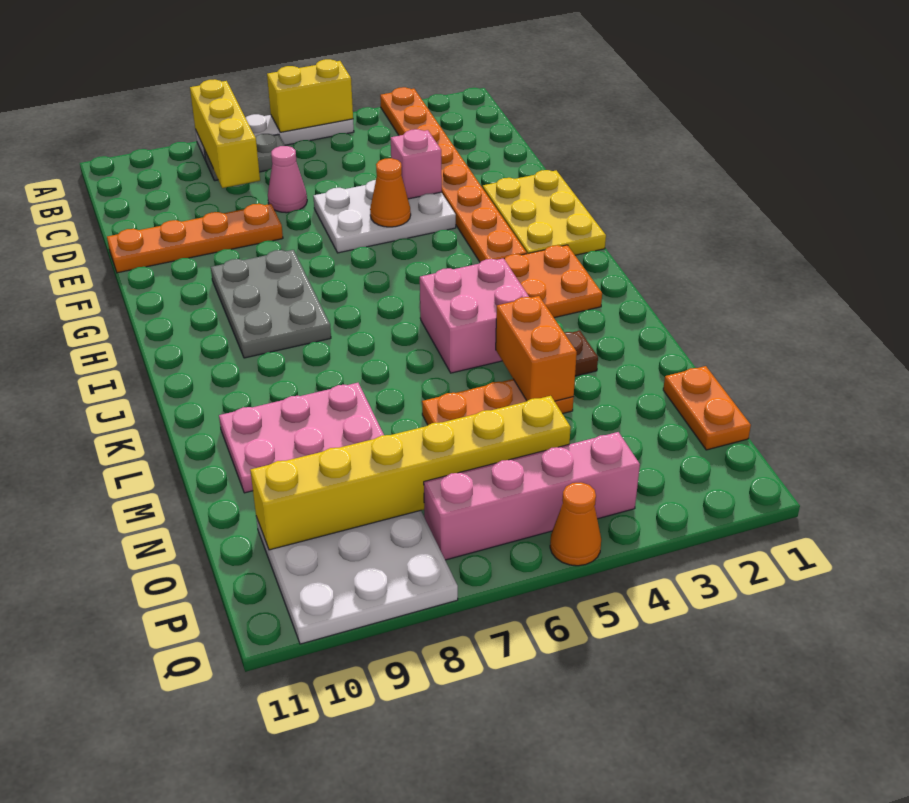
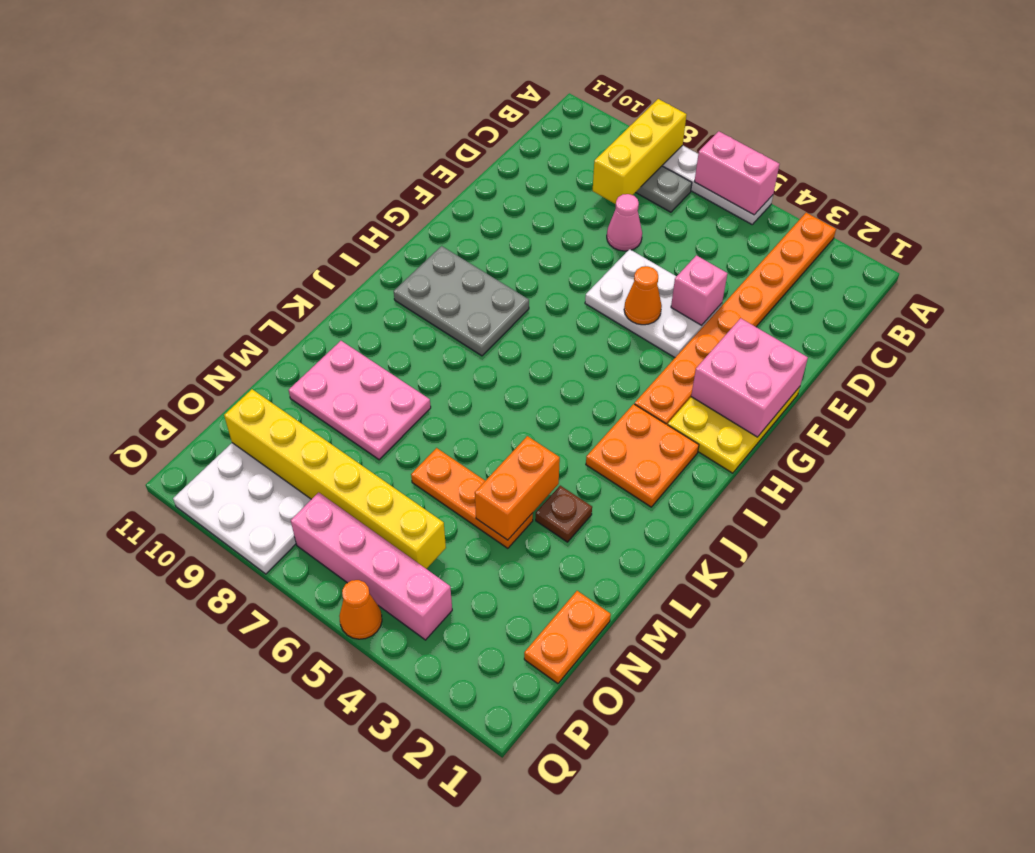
yellow brick A5:A6 level 2 -> pink brick A5:A6 level 2
orange plate E8:E11 level 1 -> none
grey plate G8:I9 level 1 -> grey plate H8:I10 level 1
pink brick J4:K5 level 1 -> pink brick F1:G2 level 2

